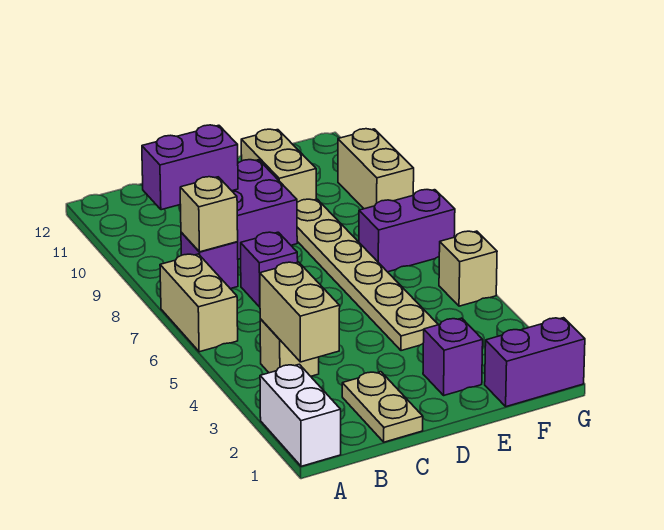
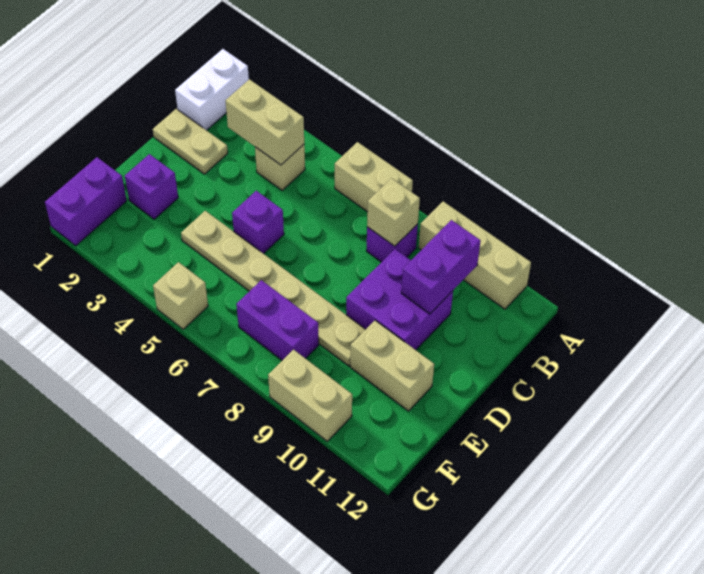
white brick A1:A2 level 1 -> white brick A1:B1 level 1
none -> tan brick A9:A11 level 1
purple brick C7 level 1 -> purple brick D5 level 1
purple brick F7:G7 level 1 -> purple brick F7:F8 level 1

